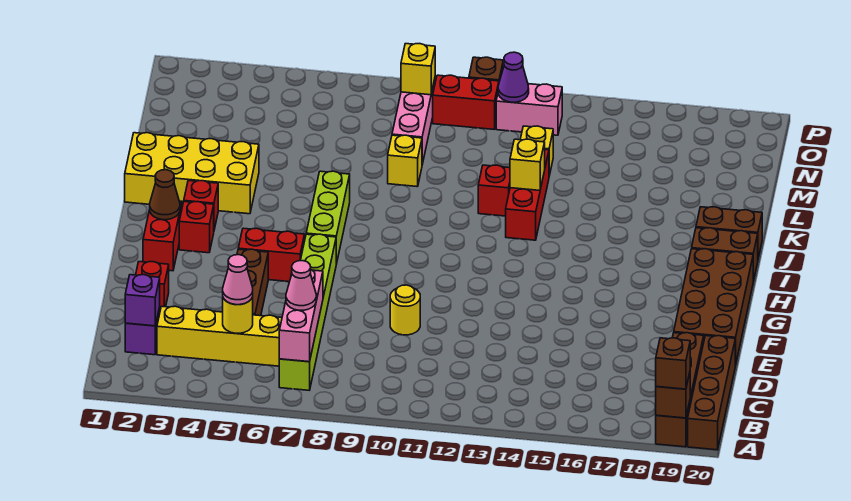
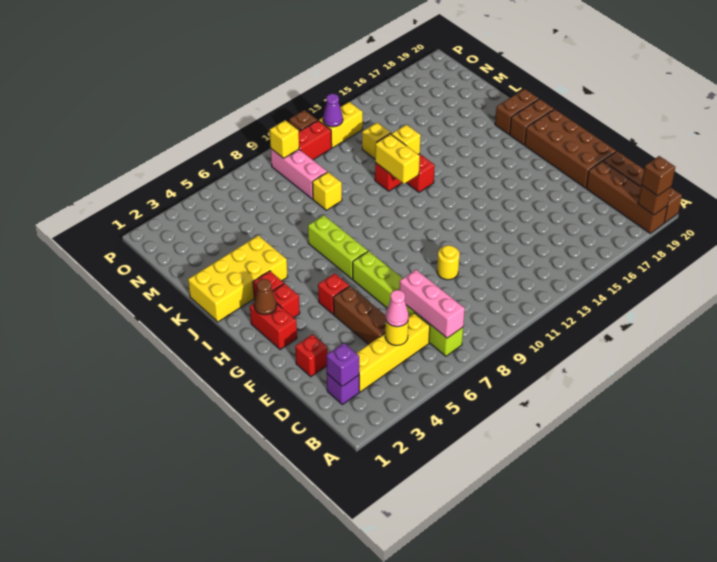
pink cone C7 level 3 -> none
red brick G5:G6 level 1 -> red brick G5 level 1
none -> yellow brick J12:K12 level 2
pink brick O12:O13 level 1 -> yellow brick O12:O13 level 1

